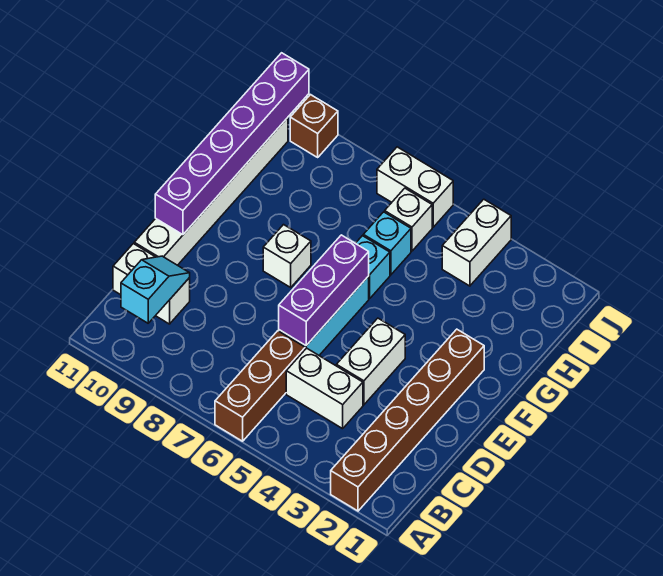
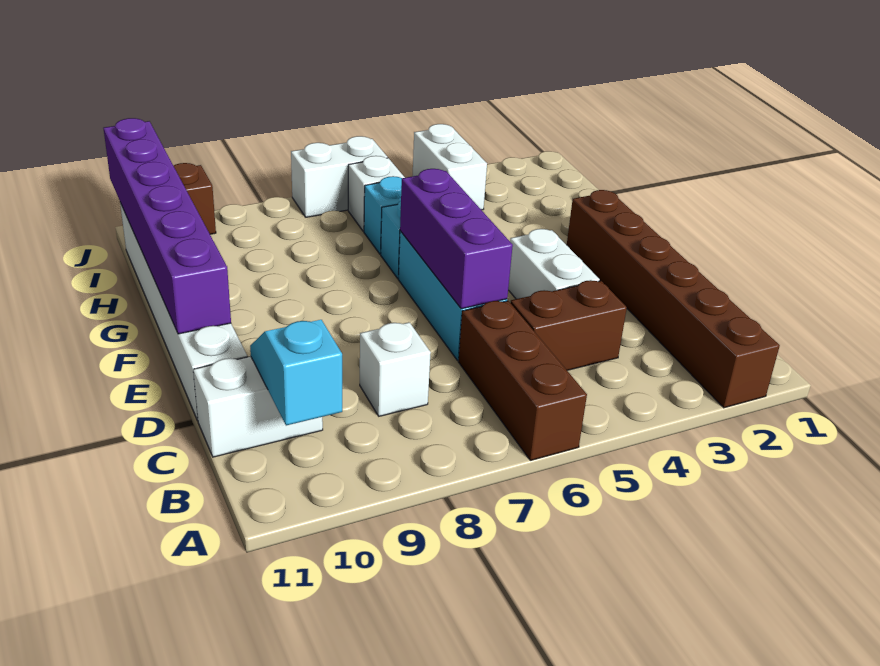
white brick C4:C5 level 1 -> brown brick C4:C5 level 1
white brick F8 level 1 -> white brick C8 level 1

